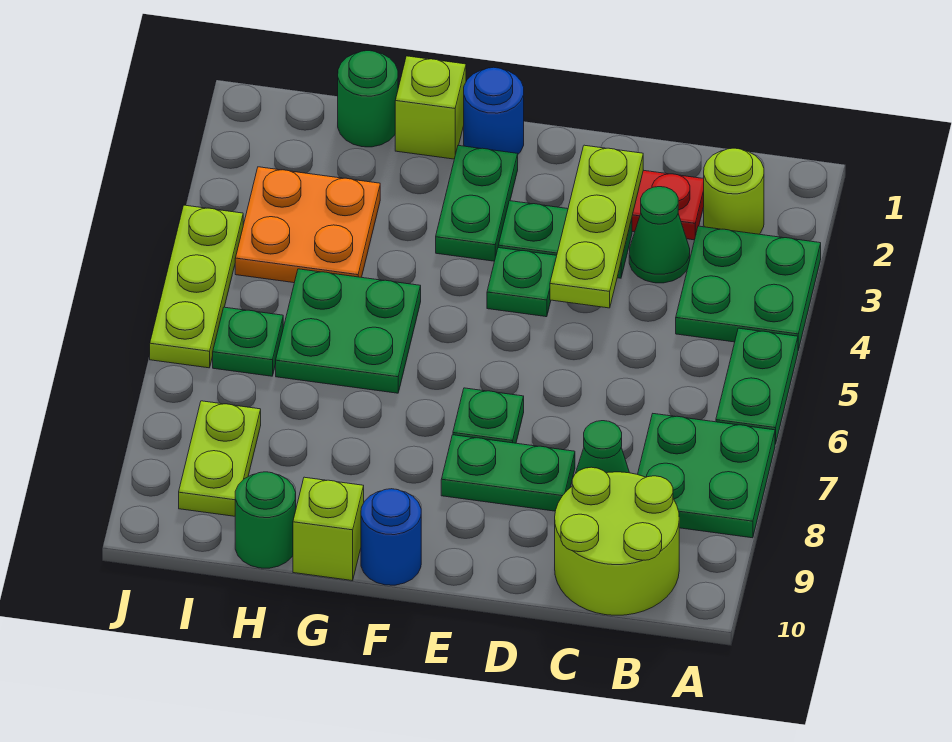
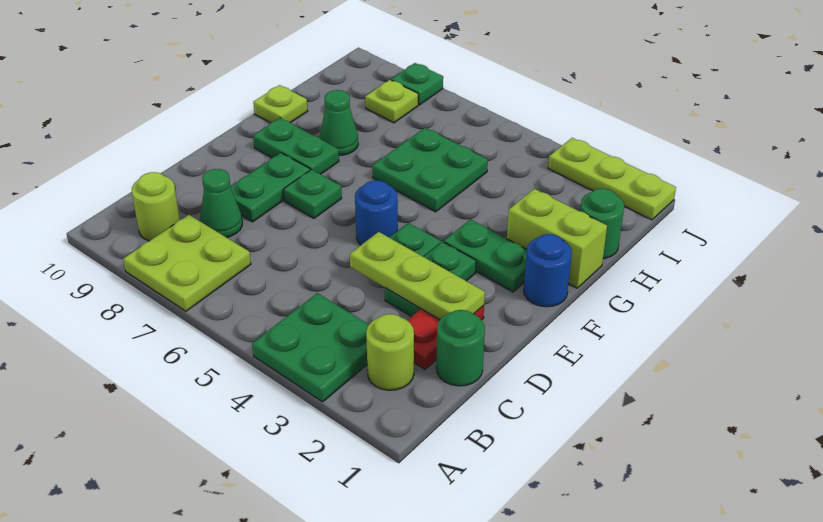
green plate A5:A6 level 1 -> green plate F8:F9 level 1
green plate A7:B8 level 1 -> lime plate A7:B8 level 1
lime round brick B9:C10 level 1 -> lime round brick B9 level 1
green cone C3 level 1 -> green cone G8 level 1
blue round brick F10 level 1 -> blue round brick E5 level 1
lime brick G1 level 1 -> lime brick G1:G2 level 1
lime brick G10 level 1 -> lime plate G10 level 1
orange plate H3:I4 level 1 -> none
green round brick H10 level 1 -> green round brick C1 level 1
green plate I6 level 1 -> green plate J8 level 1
lime plate I8:I9 level 1 -> lime plate I8 level 1
lime plate J4:J6 level 1 -> lime plate J1:J3 level 1

